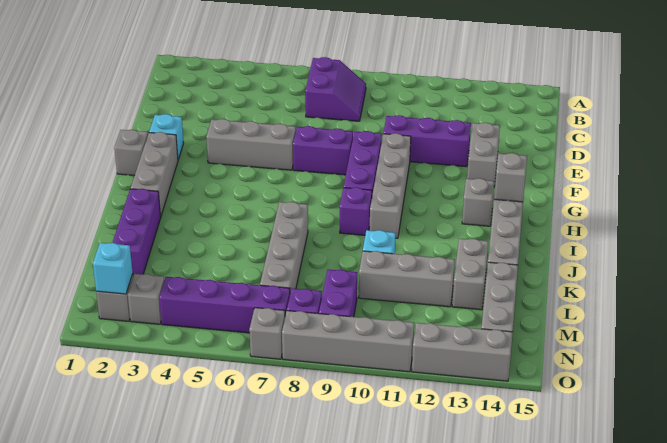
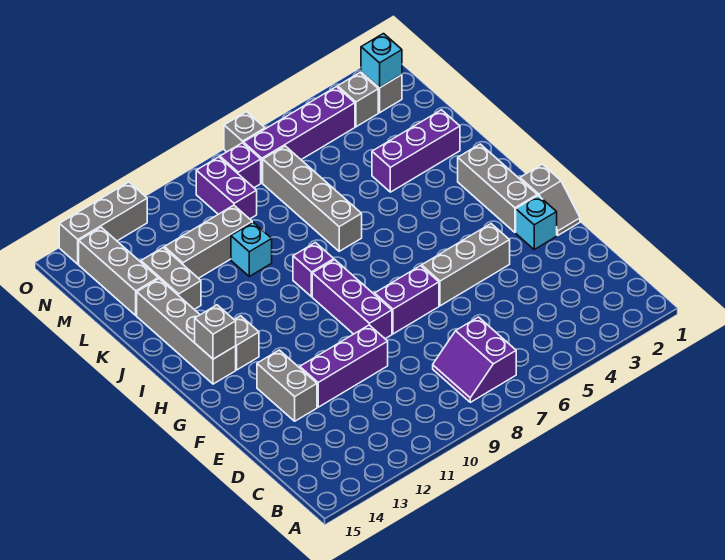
grey brick F10:I10 level 1 -> none
purple brick J2:L2 level 1 -> purple brick K2:K4 level 1
grey brick O8:O11 level 1 -> none

